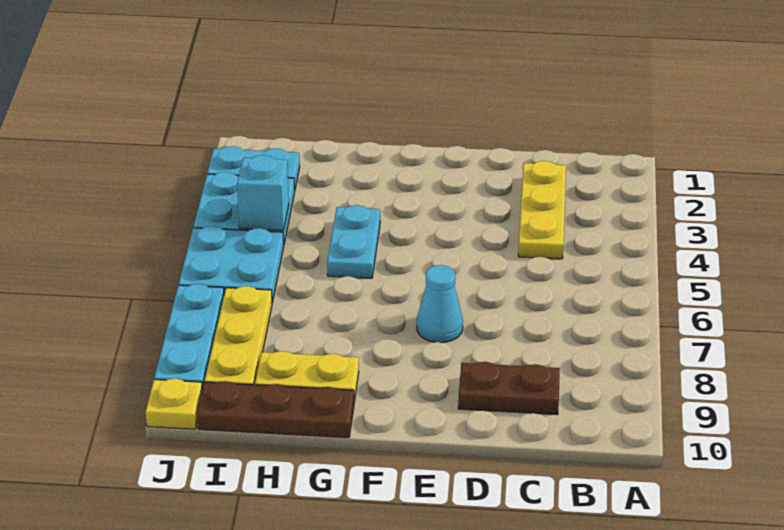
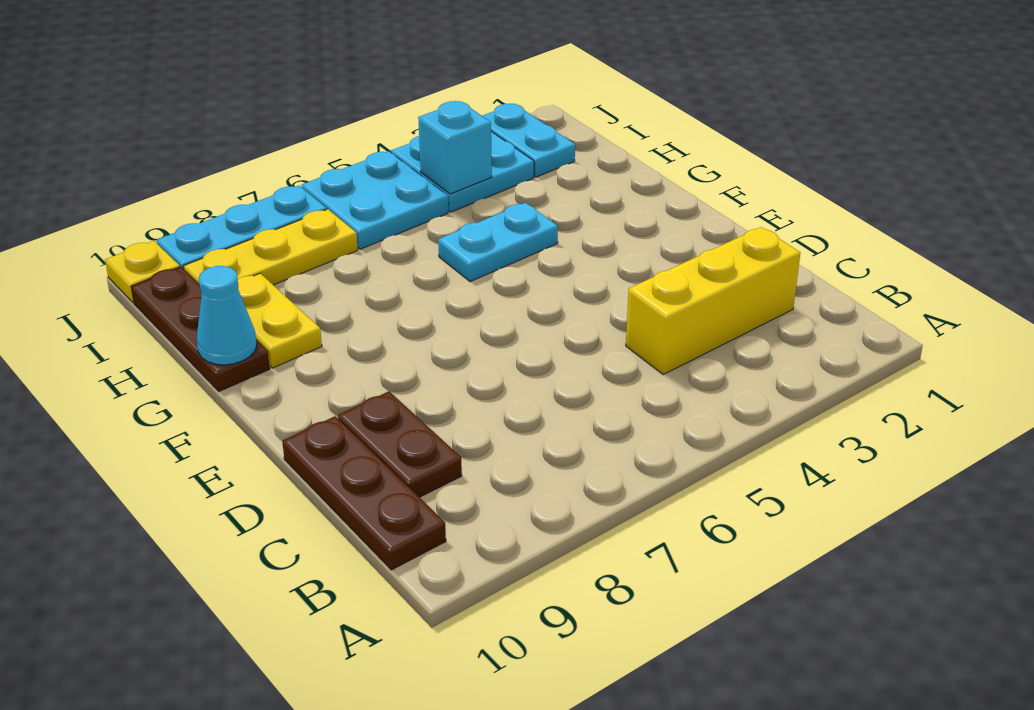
none -> brown plate B10:D10 level 1
yellow plate C2:C4 level 1 -> yellow brick C2:C4 level 1
cyan cone E7 level 1 -> cyan cone G10 level 2

